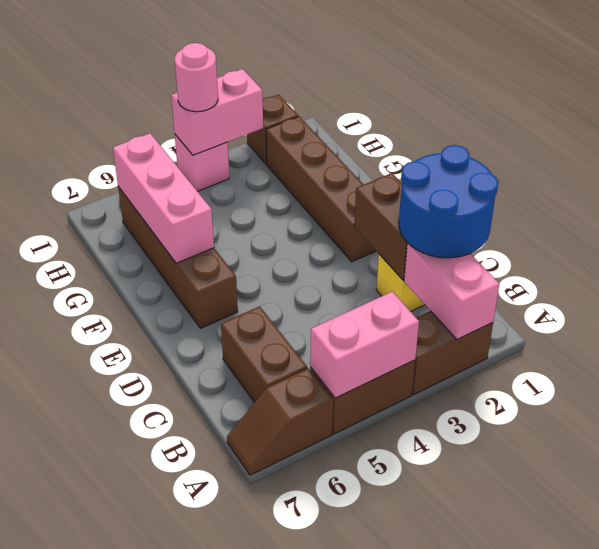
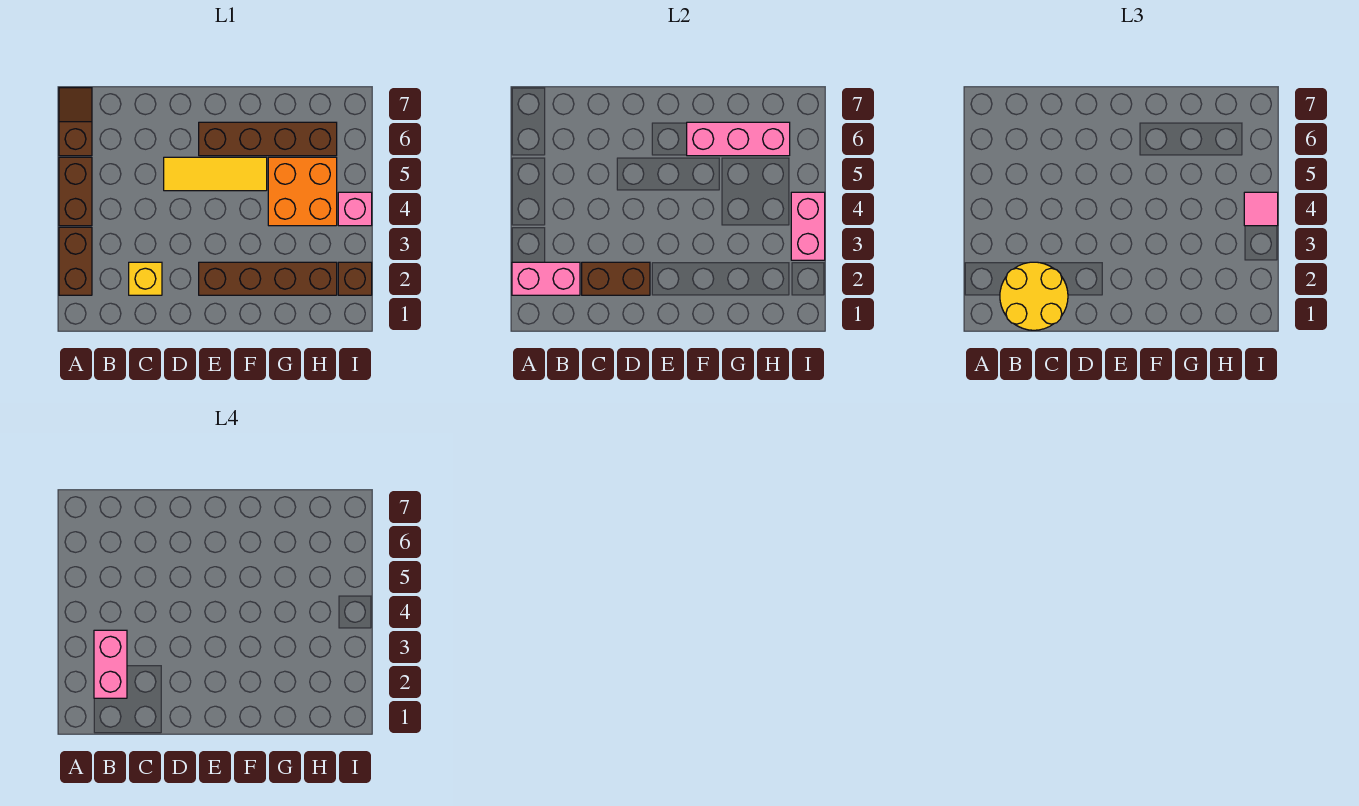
pink brick A4:A5 level 2 -> pink brick B2:B3 level 4
blue round brick B1:C2 level 3 -> yellow round brick B1:C2 level 3
brown brick B6:C6 level 1 -> none
none -> yellow tile D5:F5 level 1
none -> orange brick G4:H5 level 1
pink round brick I4 level 3 -> pink tile I4 level 3

